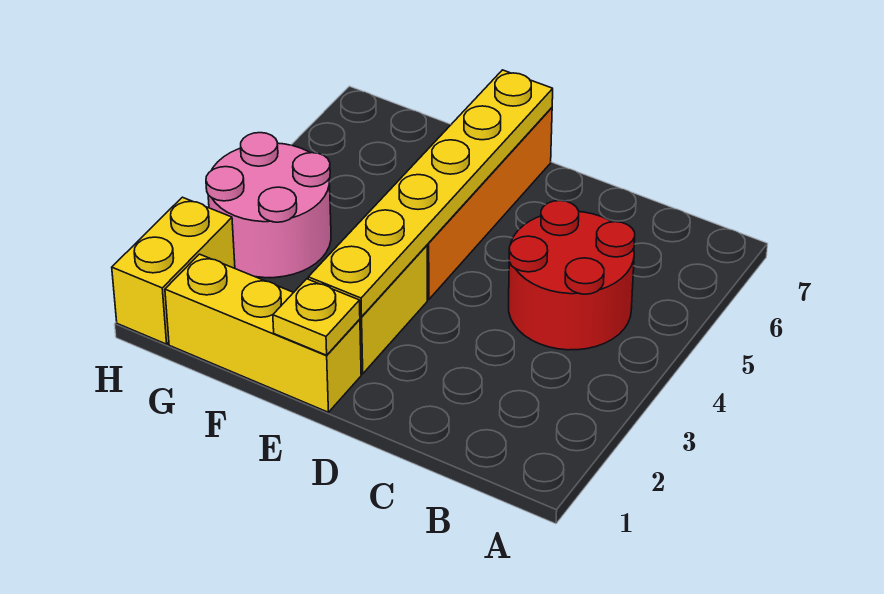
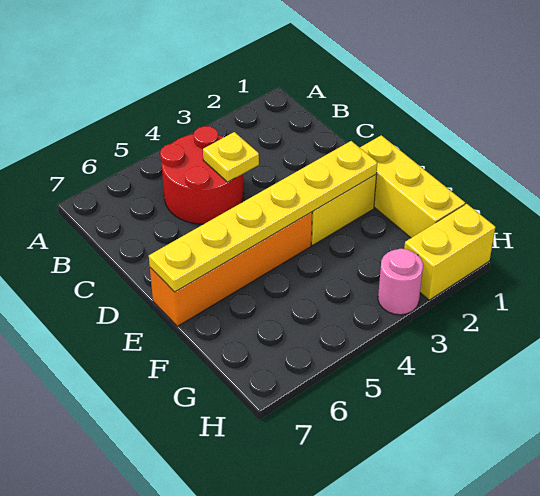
yellow plate E1 level 2 -> yellow plate C4 level 2
pink round brick G3:H4 level 1 -> pink round brick H3 level 1

